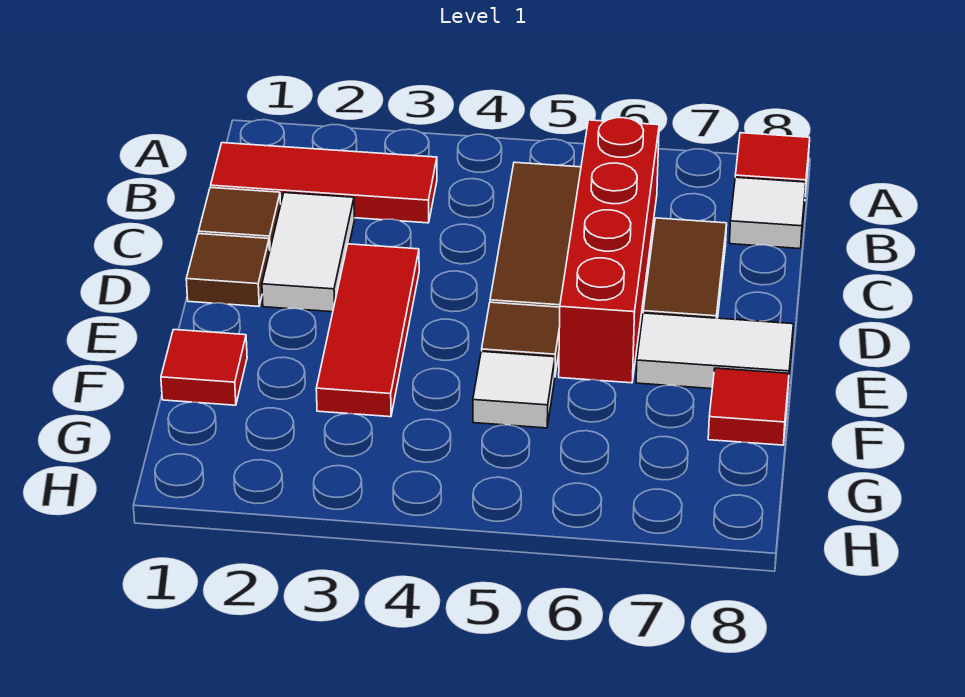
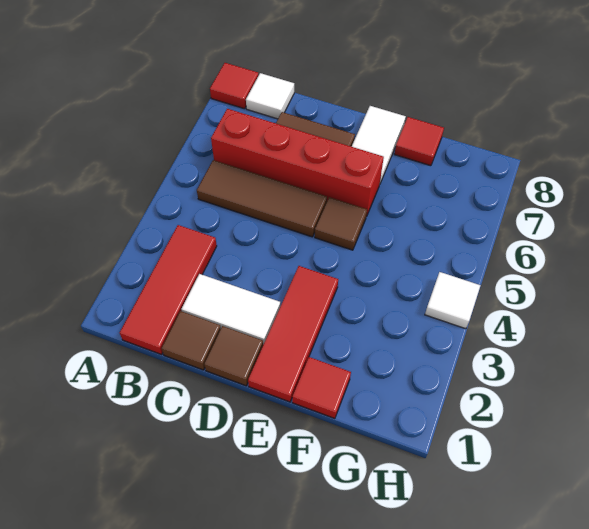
red tile D3:F3 level 1 -> red tile E1:E3 level 1
white tile F5 level 1 -> white tile H4 level 1

